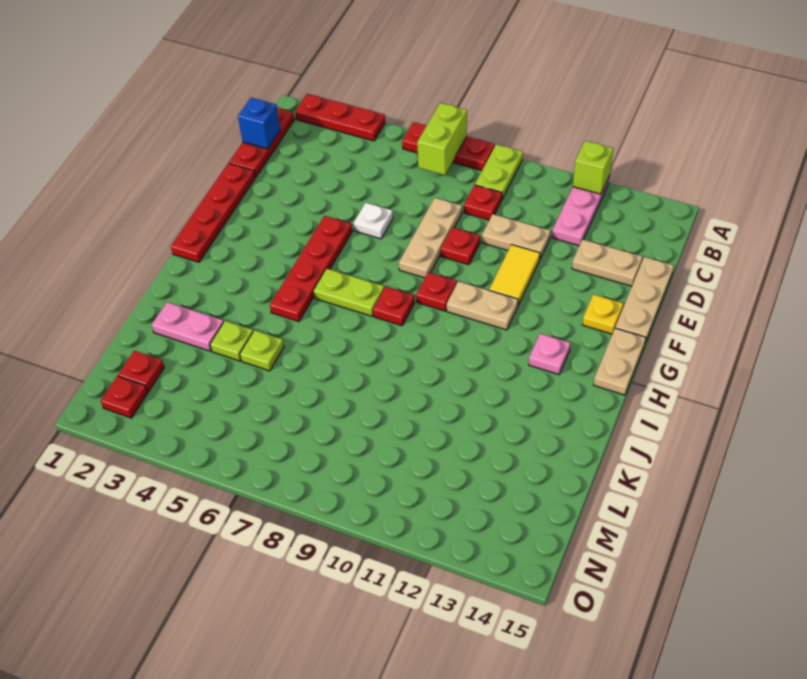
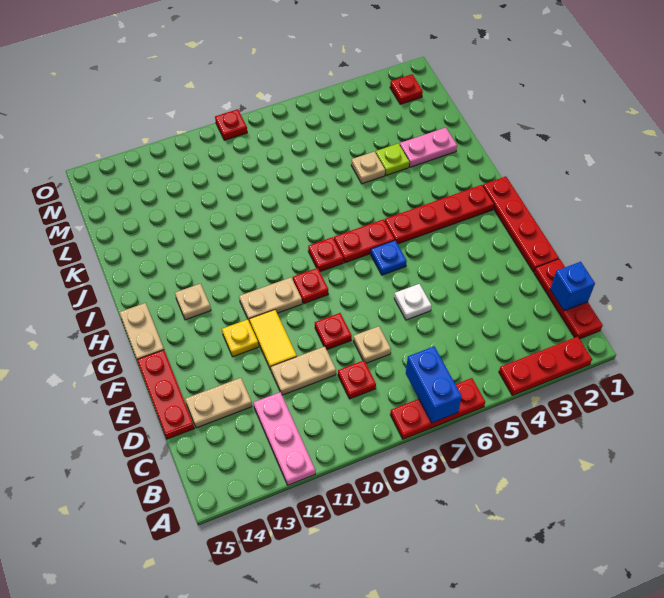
lime brick A7:B7 level 2 -> blue brick A7:B7 level 2
lime plate A9:B9 level 1 -> none
lime brick A12 level 2 -> none
tan plate D8:F8 level 1 -> tan plate D8 level 1
tan plate D15:F15 level 1 -> red plate D15:F15 level 1
red plate F5:I5 level 1 -> red plate H2:H5 level 1
yellow plate F14 level 1 -> yellow plate F12 level 1
none -> blue plate G6 level 1
lime plate H6:H7 level 1 -> red plate H6:H7 level 1
pink plate H13 level 1 -> tan plate H13 level 1
lime plate K5 level 1 -> tan plate K5 level 1
red plate M2 level 1 -> red plate O9 level 1

